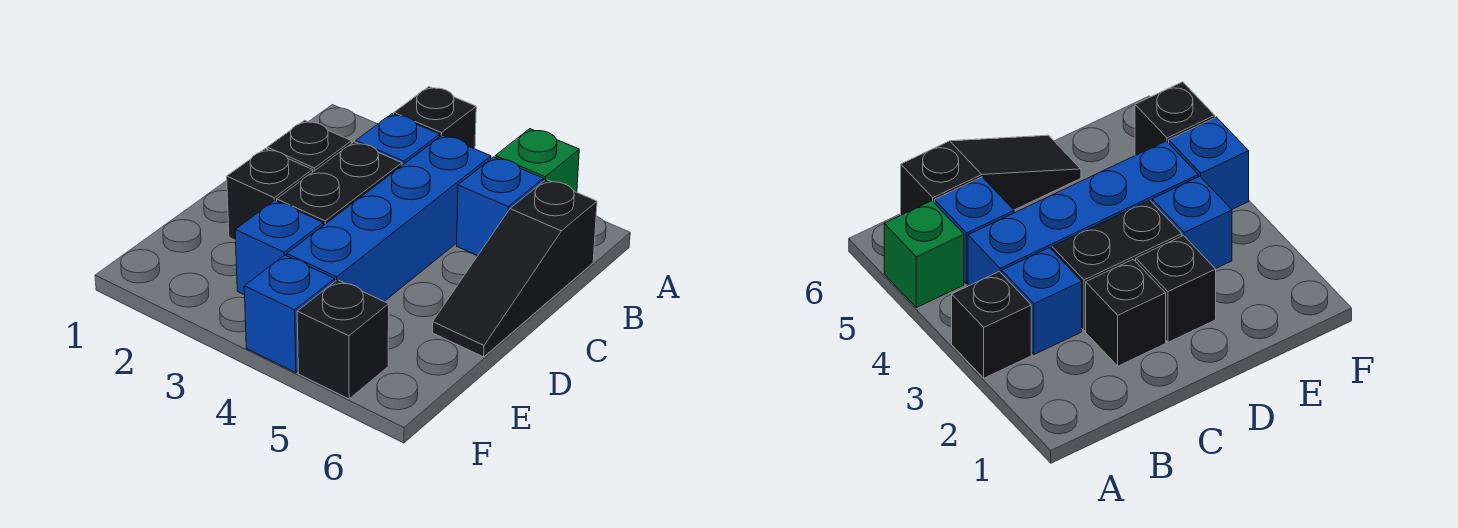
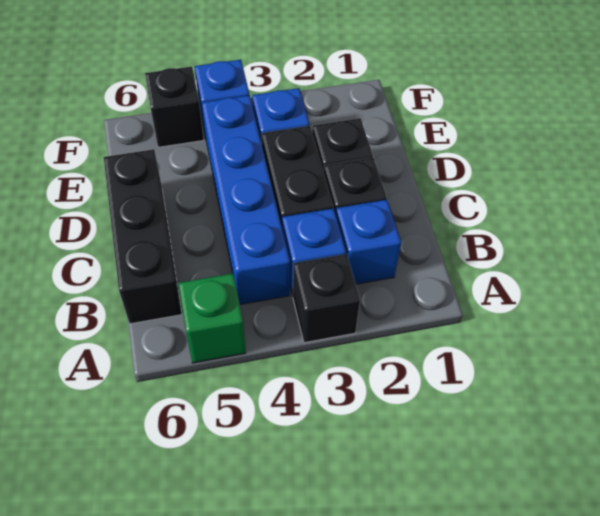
blue brick B5 level 1 -> blue brick B2 level 1
black slope B6:D6 level 1 top B -> black brick B6:D6 level 1

